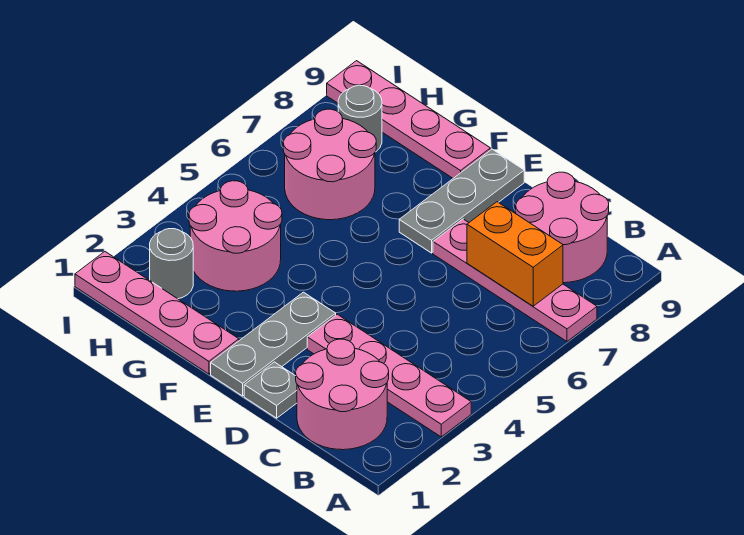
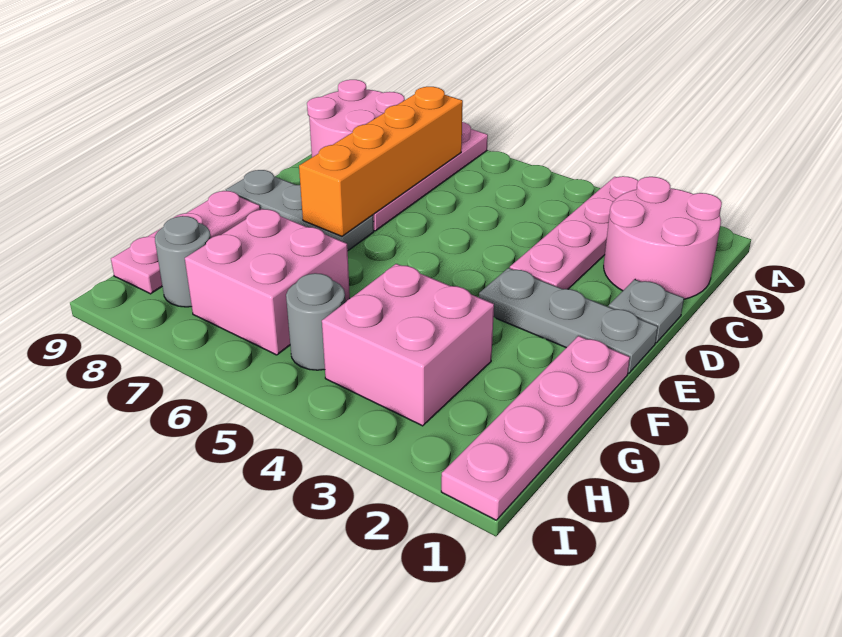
orange brick B7:C7 level 2 -> orange brick B7:E7 level 2
pink plate F9:I9 level 1 -> pink plate F9:H9 level 1
pink round brick G3:H4 level 1 -> pink brick G3:H4 level 1
pink round brick G6:H7 level 1 -> pink brick G6:H7 level 1
grey round brick H2 level 1 -> grey round brick H5 level 1

